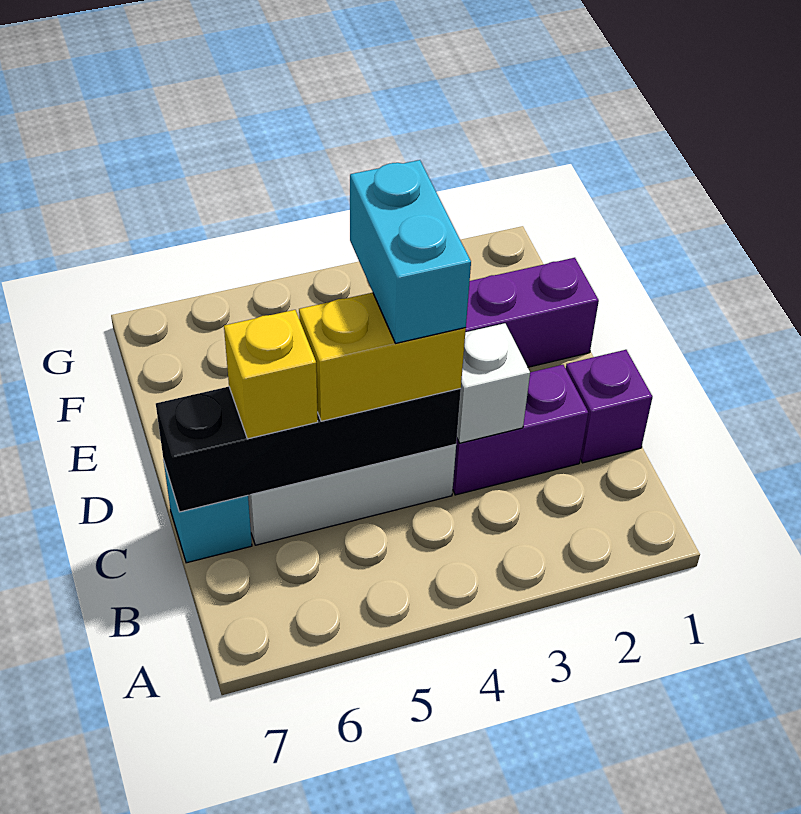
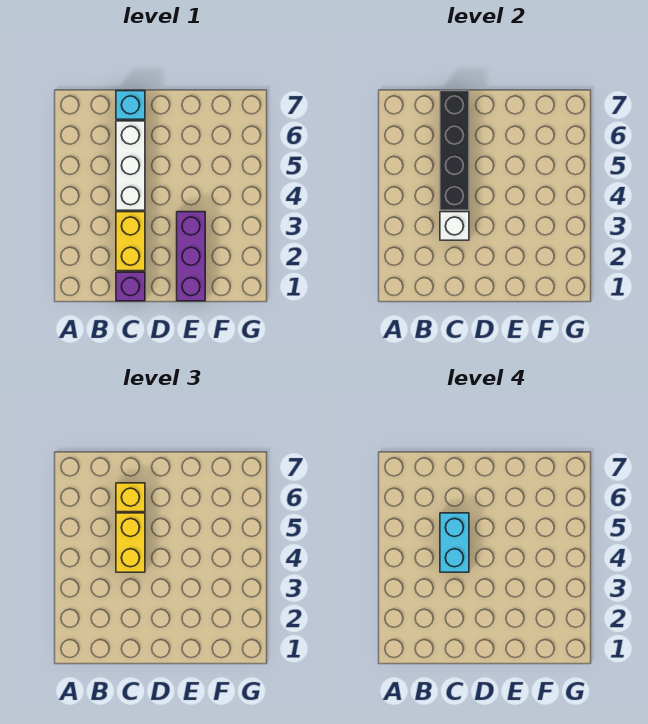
purple brick C2:C3 level 1 -> yellow brick C2:C3 level 1
cyan brick C4:D4 level 4 -> cyan brick C4:C5 level 4

